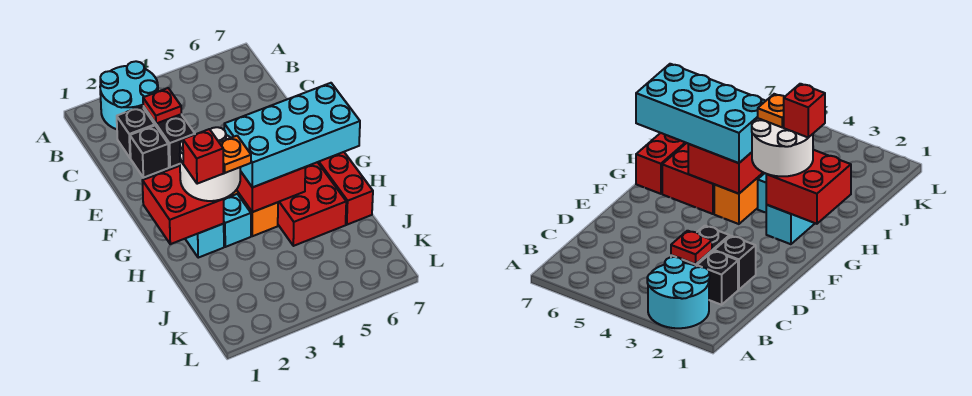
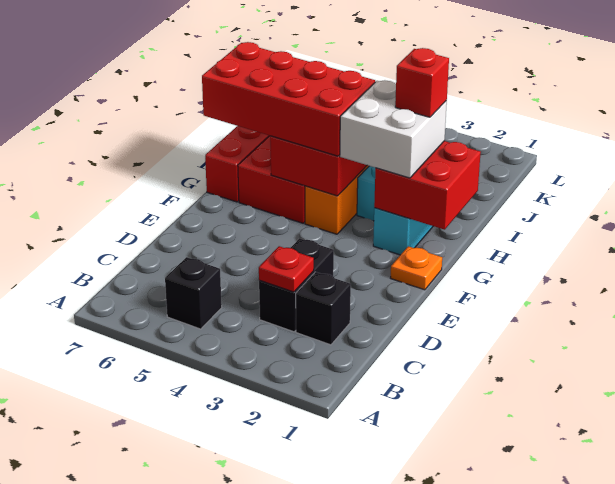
cyan round brick A2:B3 level 1 -> none
black brick D2 level 1 -> black brick B5 level 1
white round brick G2:H3 level 3 -> white brick G2:H3 level 3
cyan brick G4:H7 level 3 -> red brick G4:H7 level 3
orange plate H3 level 4 -> orange plate F1 level 1

